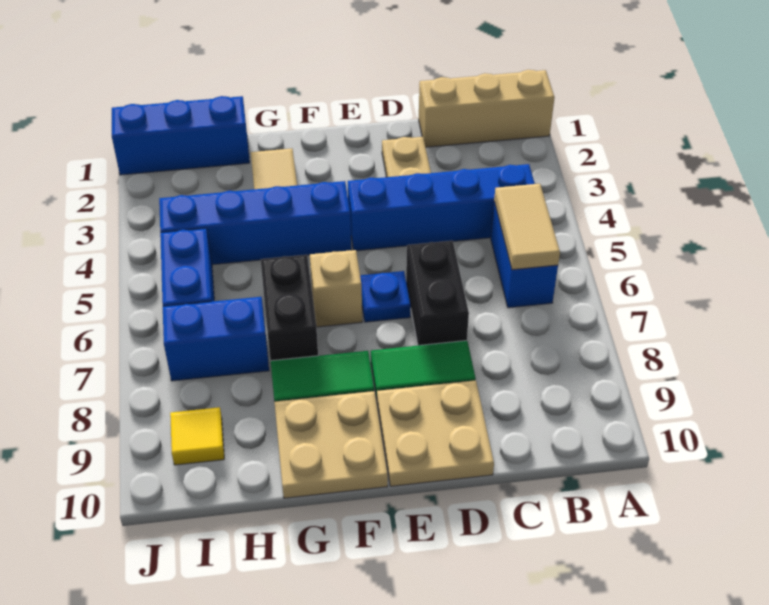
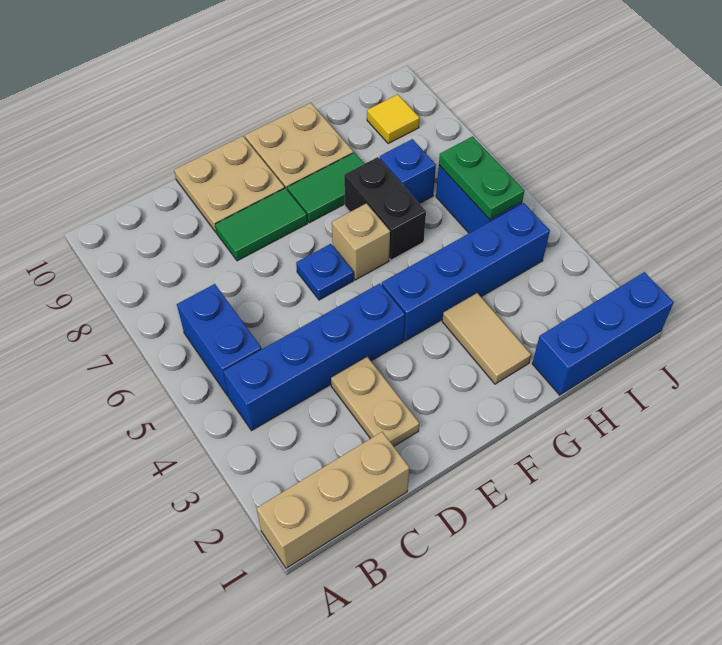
tan tile B5:B6 level 2 -> none
black brick D6:D7 level 1 -> none
blue brick H7:I7 level 1 -> blue brick H7 level 1
none -> green plate I5:I6 level 2

